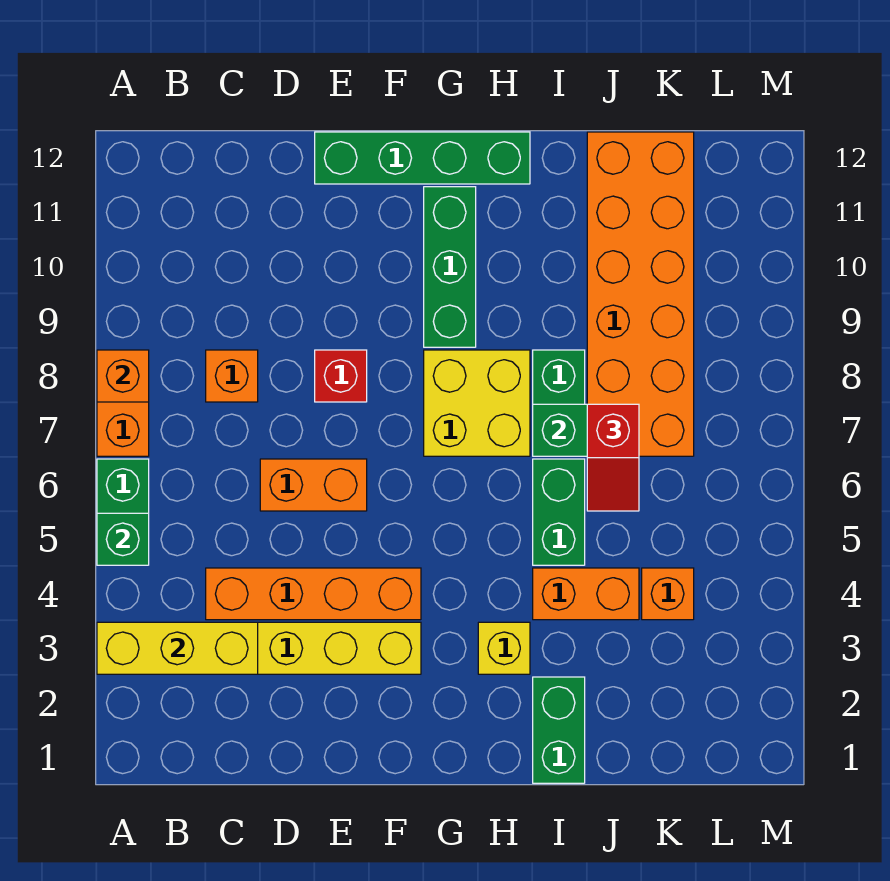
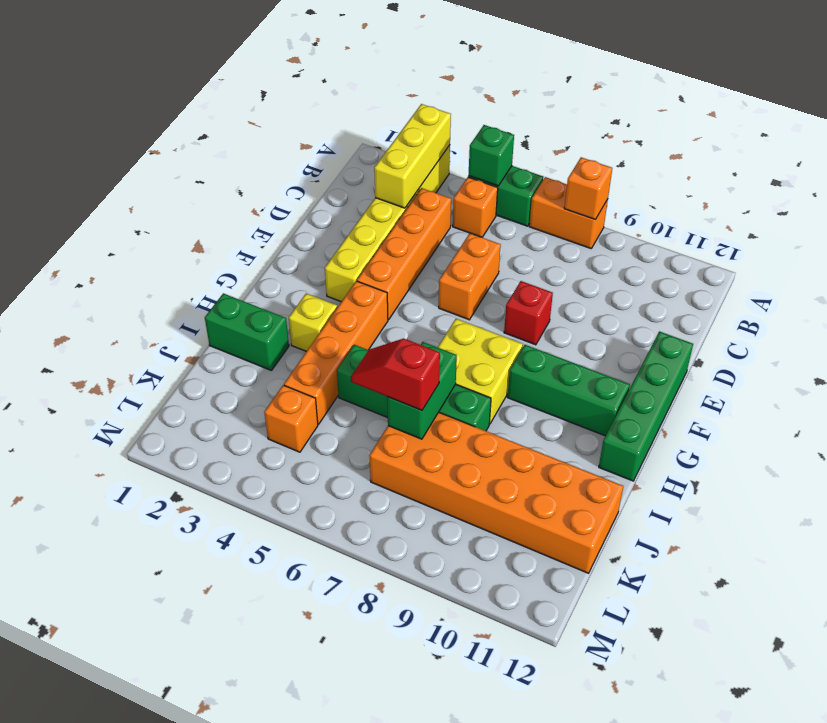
orange brick C8 level 1 -> orange brick B5 level 1
orange brick I4:J4 level 1 -> orange brick G4:J4 level 1

